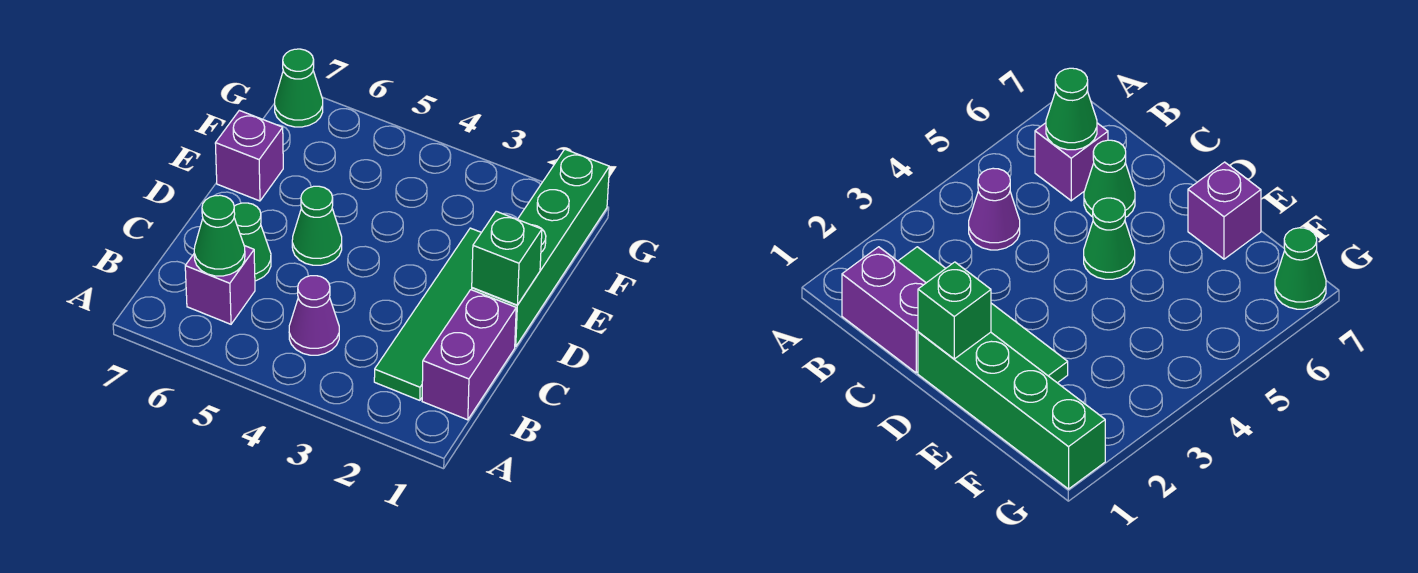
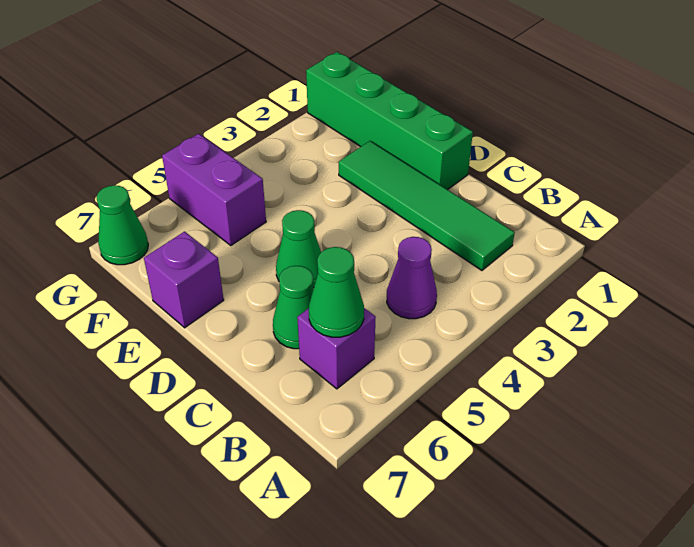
purple brick B1:C1 level 1 -> purple brick F5:G5 level 1
green brick D1 level 2 -> none

